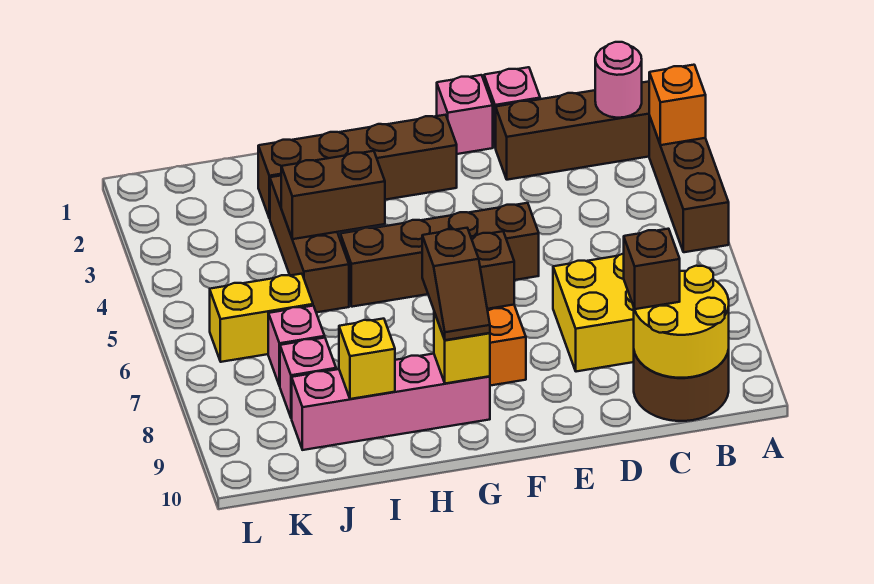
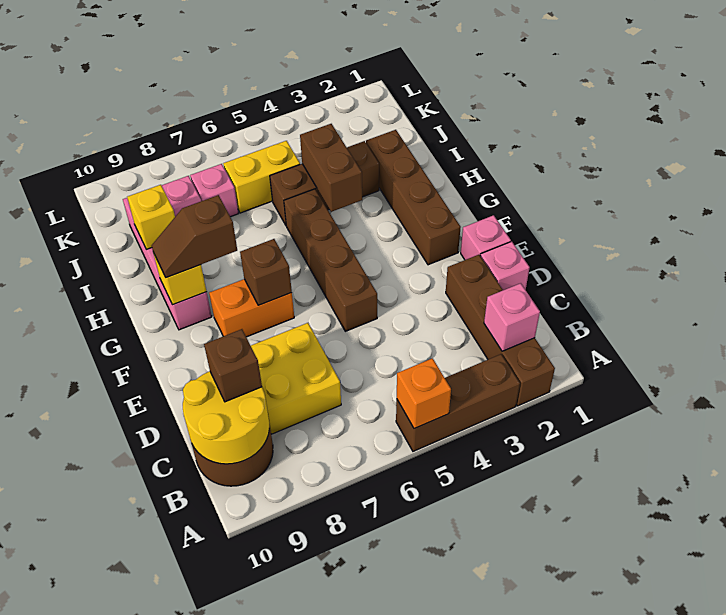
orange brick A3 level 2 -> orange brick A5 level 2
pink round brick B2 level 2 -> pink brick B2 level 2
yellow brick J6:K6 level 1 -> yellow brick J5:J6 level 1

